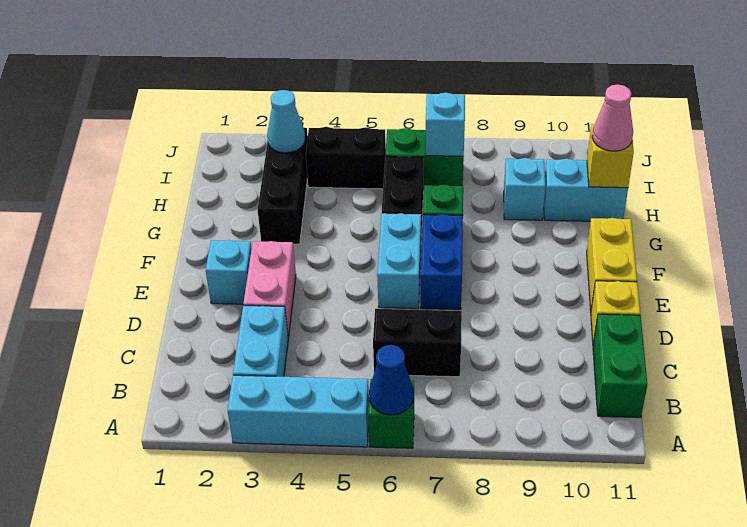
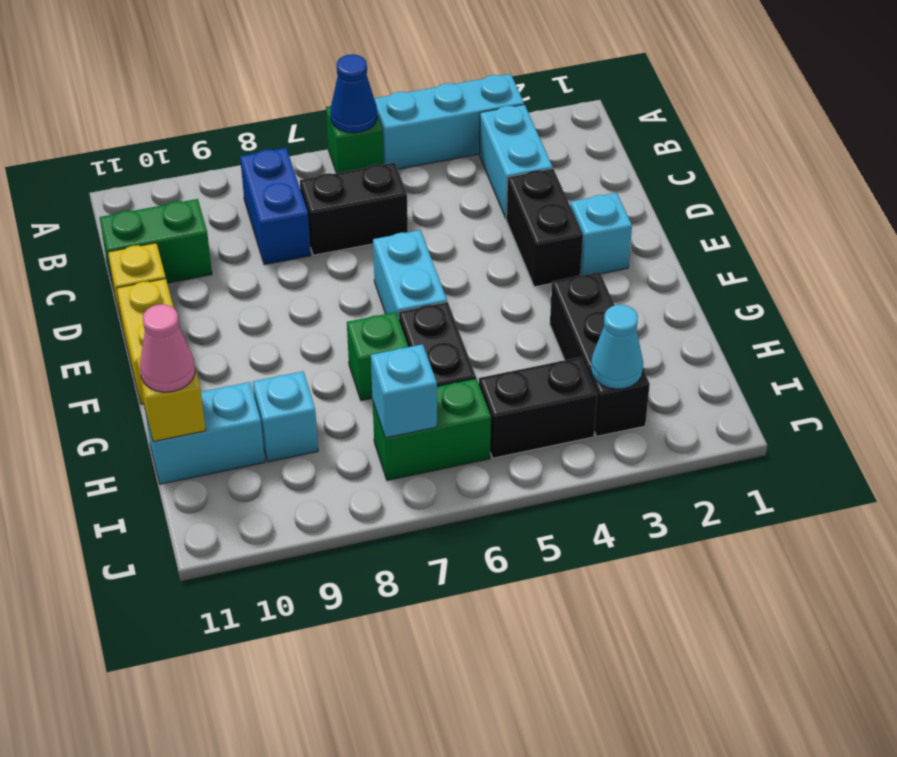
green brick B11:C11 level 1 -> green brick C10:C11 level 1
pink brick D3:E3 level 1 -> black brick D3:E3 level 1
blue brick E7:F7 level 1 -> blue brick B8:C8 level 1

